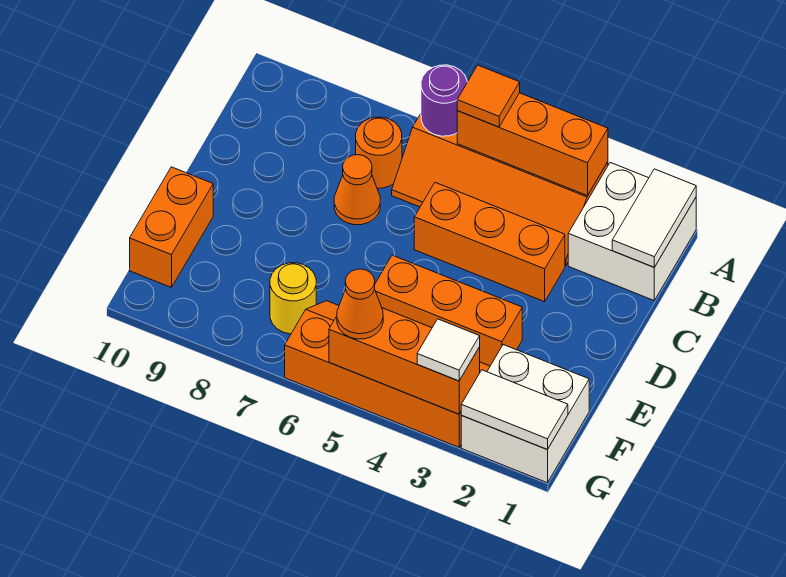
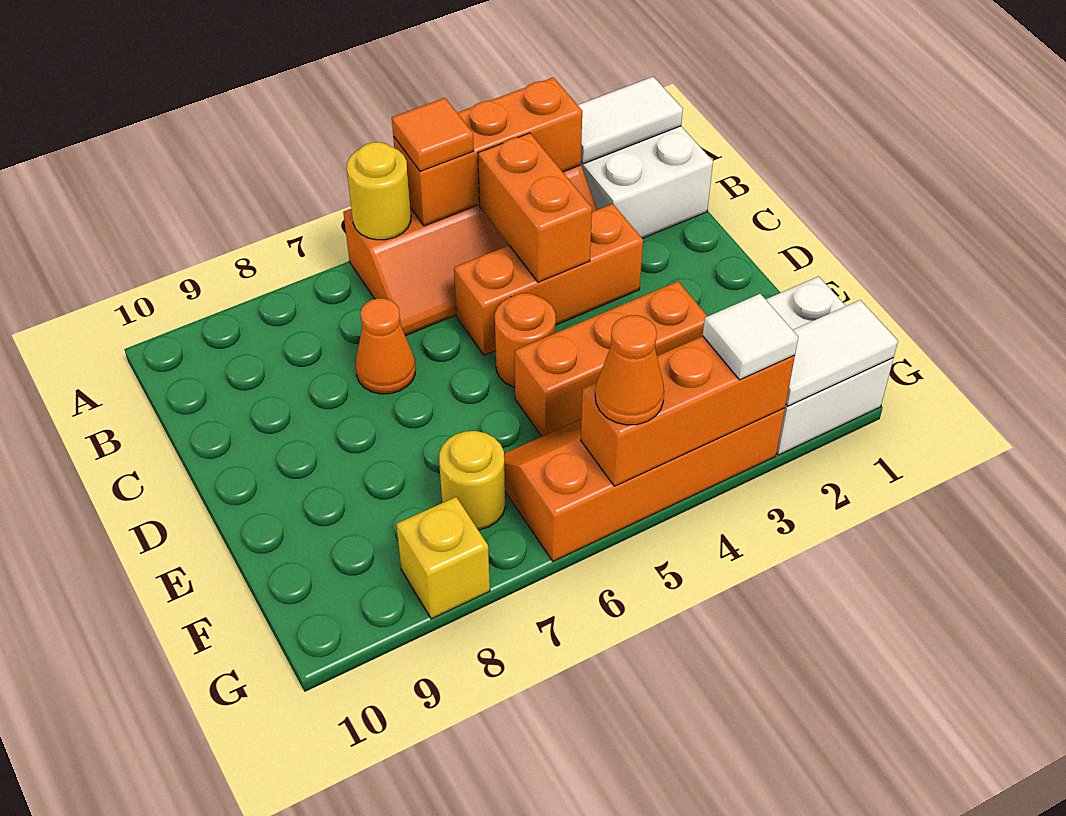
white tile A1:B1 level 2 -> white tile A1:A2 level 2
purple round brick A6 level 2 -> yellow round brick A6 level 2
orange round brick B7 level 1 -> orange round brick D5 level 1
orange brick E10:F10 level 1 -> orange brick B4:C4 level 2
none -> yellow brick G8 level 1

